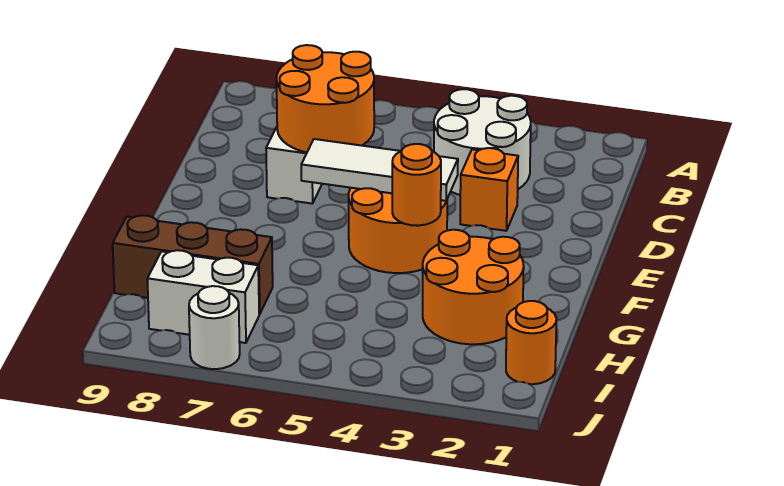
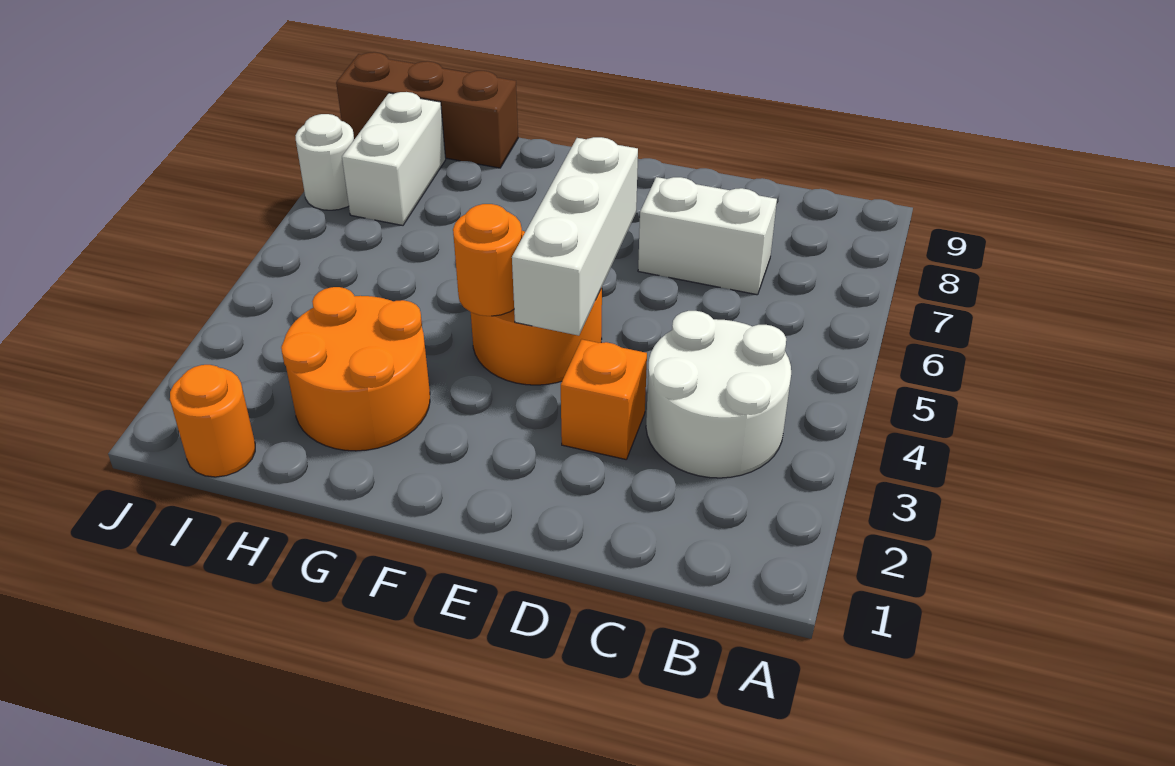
orange round brick C6:D7 level 2 -> none
white tile E4:E6 level 2 -> white brick E4:E6 level 2
brown brick H7:H9 level 1 -> brown brick H9:J9 level 1

